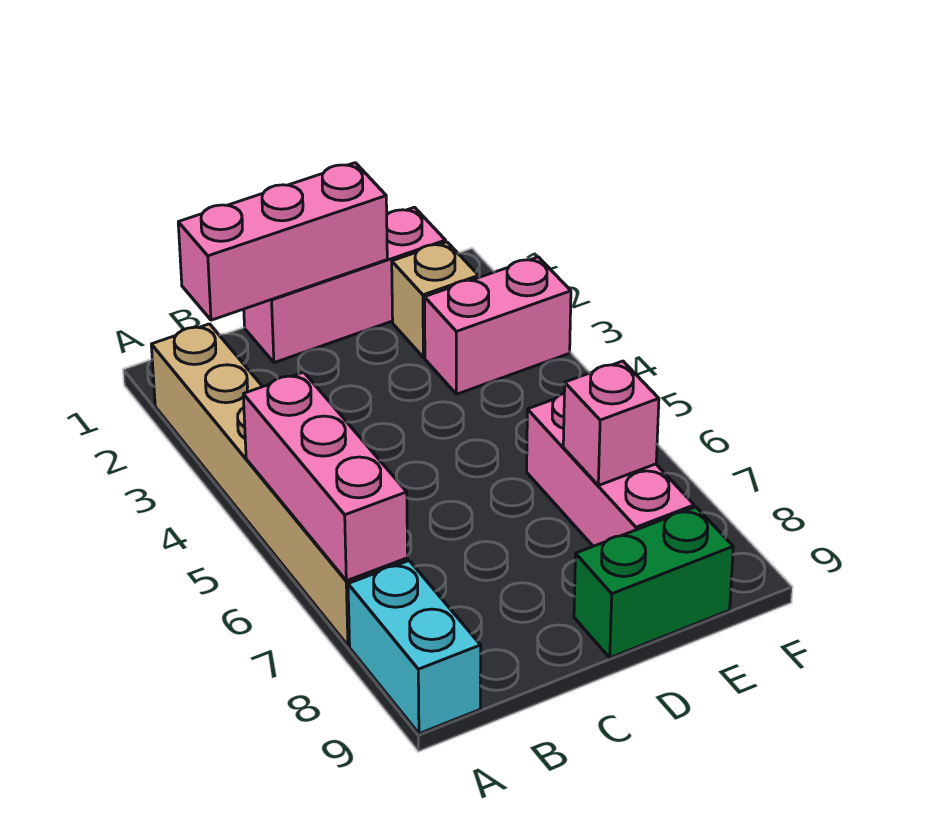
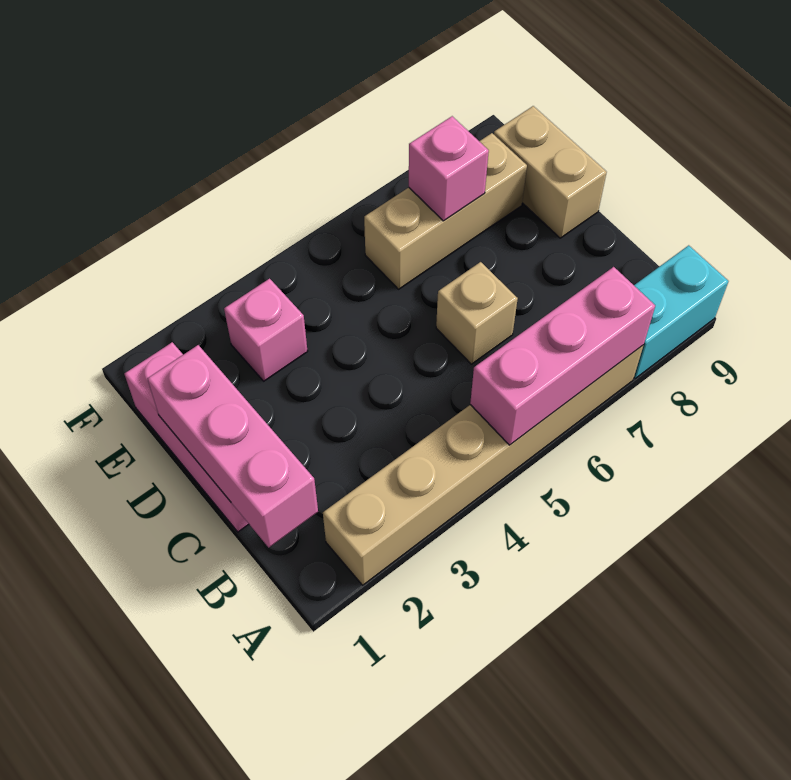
green brick D9:E9 level 1 -> tan brick D9:E9 level 1
tan brick E2 level 1 -> tan brick C6 level 1
pink brick E3:F3 level 1 -> pink brick E3 level 1
pink brick E6:E8 level 1 -> tan brick E6:E8 level 1

